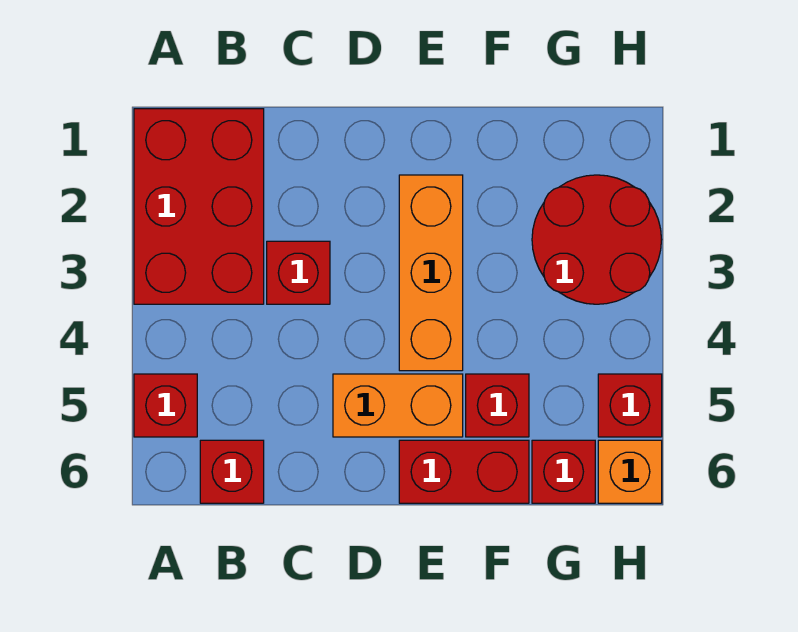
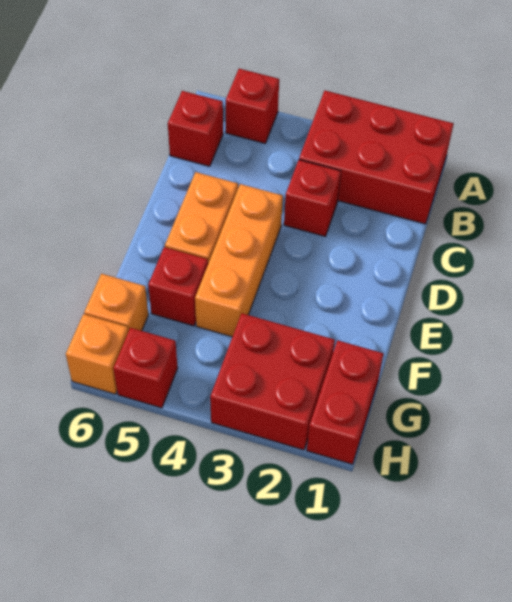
orange brick E2:E4 level 1 -> orange brick D4:F4 level 1
red brick E6:F6 level 1 -> red brick G1:H1 level 1
red round brick G2:H3 level 1 -> red brick G2:H3 level 1
red brick G6 level 1 -> orange brick G6 level 1

